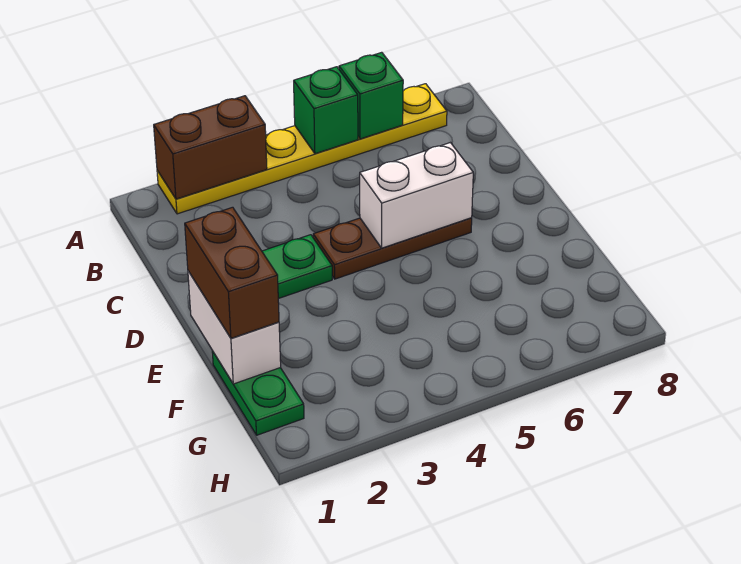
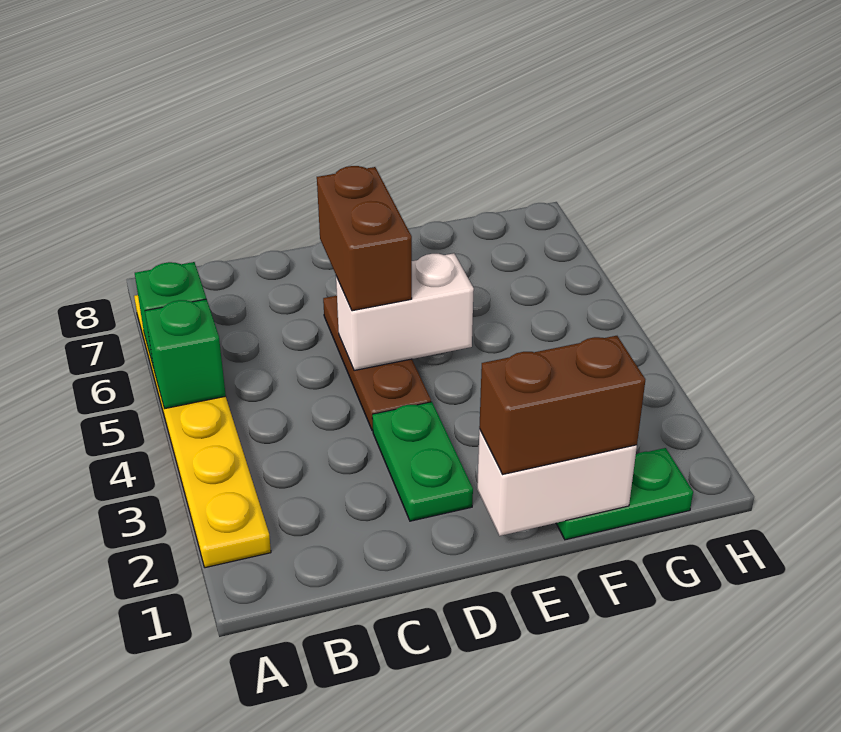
brown brick A2:A3 level 2 -> brown brick D5:D6 level 3
white brick D5:D6 level 2 -> white brick D5:E5 level 2

